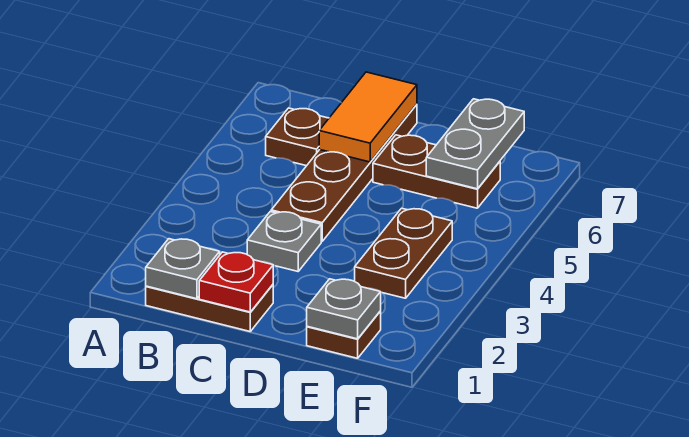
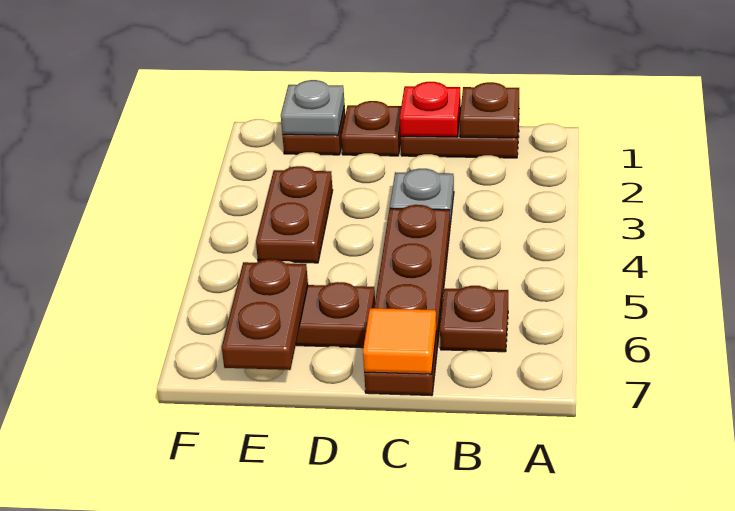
grey plate B1 level 2 -> brown plate B1 level 2
orange tile C6:C7 level 2 -> orange tile C7 level 2
none -> brown plate D1 level 1
grey plate E6:E7 level 2 -> brown plate E6:E7 level 2

